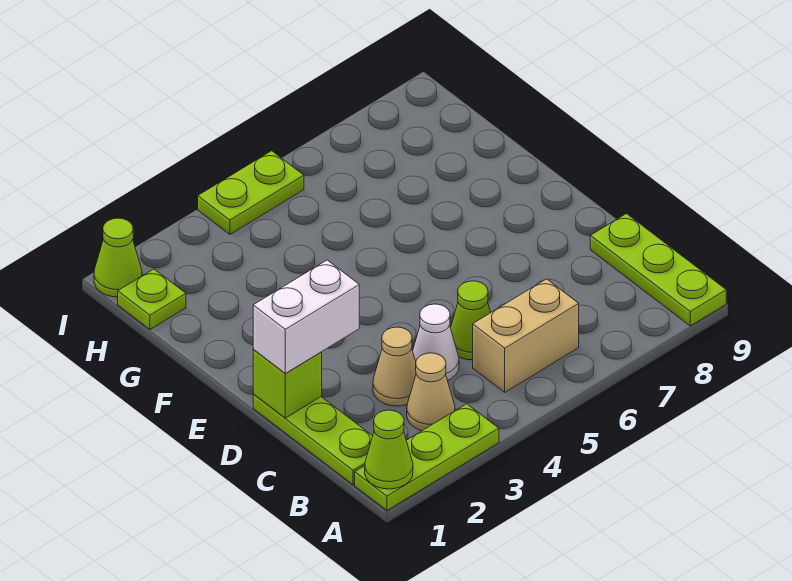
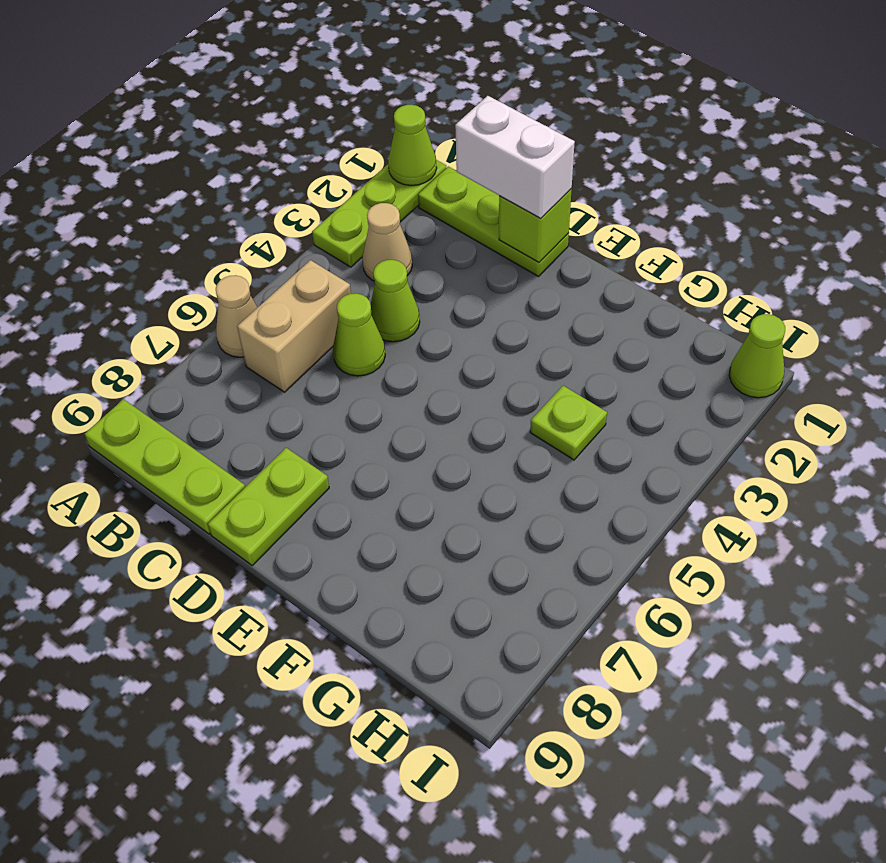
tan cone C3 level 1 -> tan cone A6 level 1
white cone C4 level 1 -> lime cone C4 level 1
white brick D1:D2 level 3 -> white brick C1:D1 level 3
lime plate H1 level 1 -> lime plate G4 level 1
lime plate I4:I5 level 1 -> lime plate D8:D9 level 1

